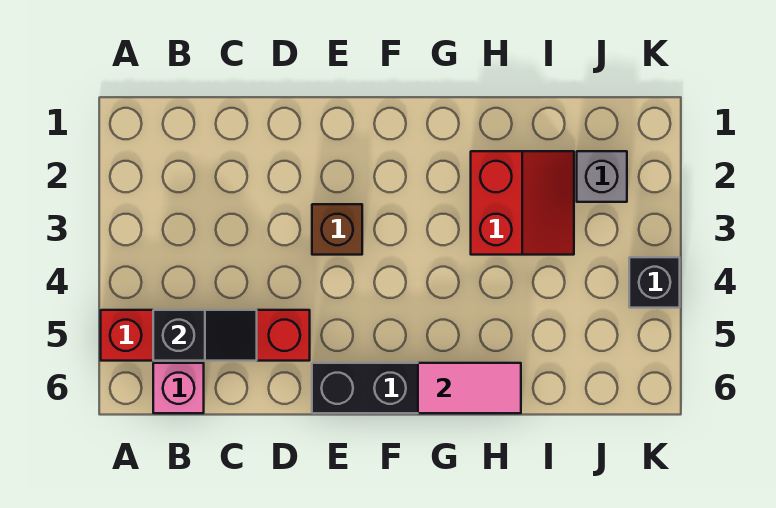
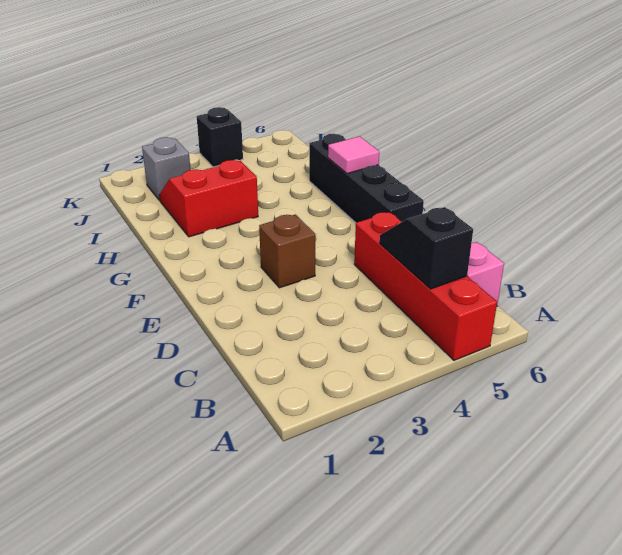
pink tile G6:H6 level 2 -> pink tile G6 level 2

